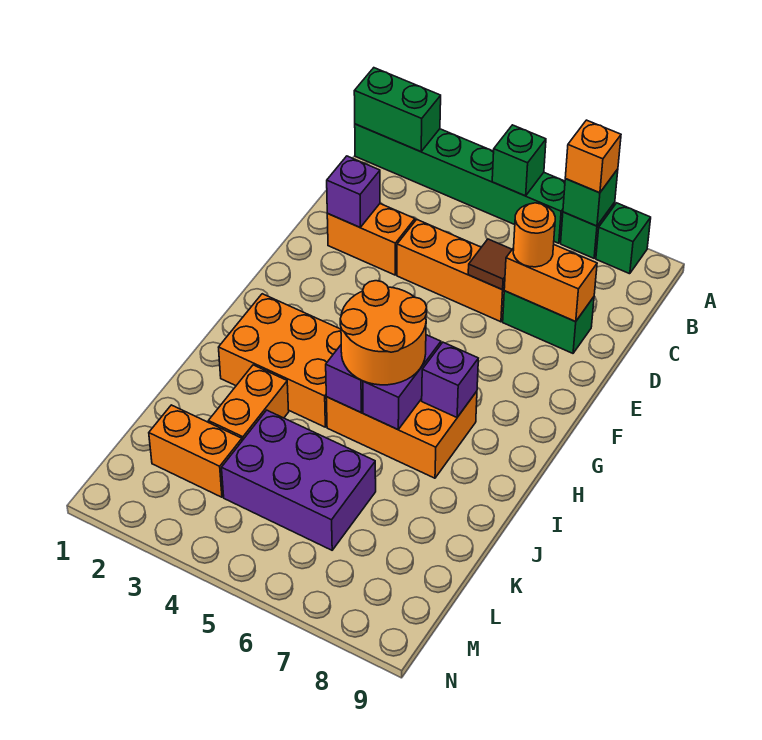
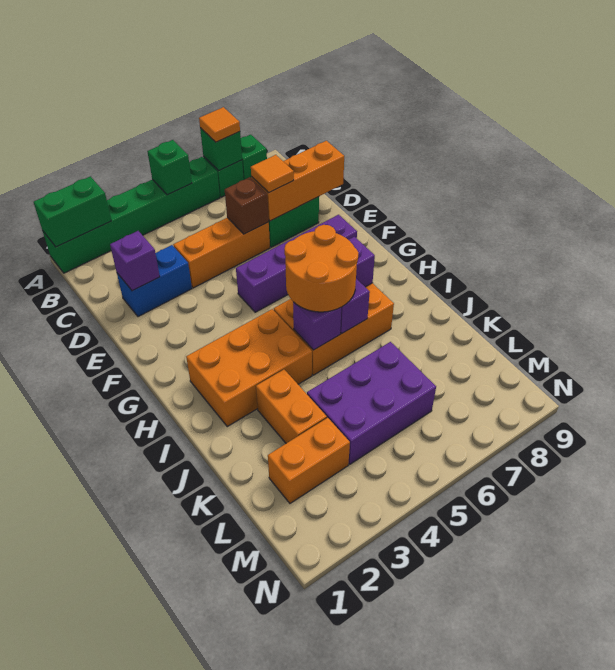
orange brick A7 level 3 -> orange tile A7 level 3
orange brick D2:D3 level 1 -> blue brick D2:D3 level 1
brown tile D6 level 2 -> brown brick D6 level 2
orange brick D7:D8 level 2 -> orange brick D7:D9 level 2
orange round brick D7 level 3 -> orange tile D7 level 3
none -> purple brick F5:F8 level 1

